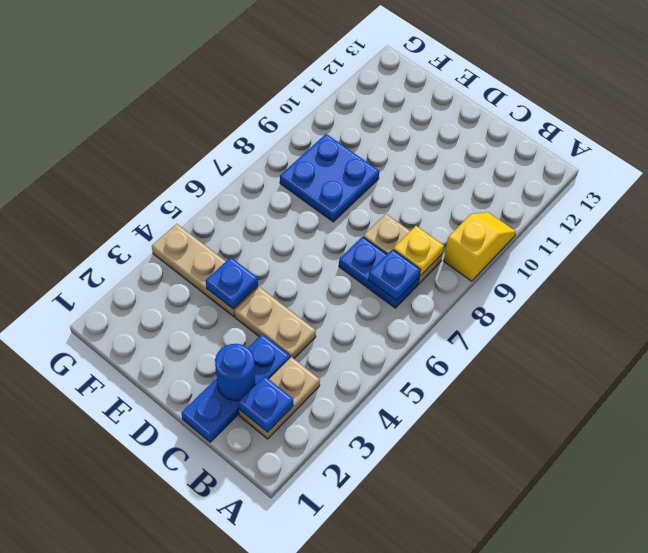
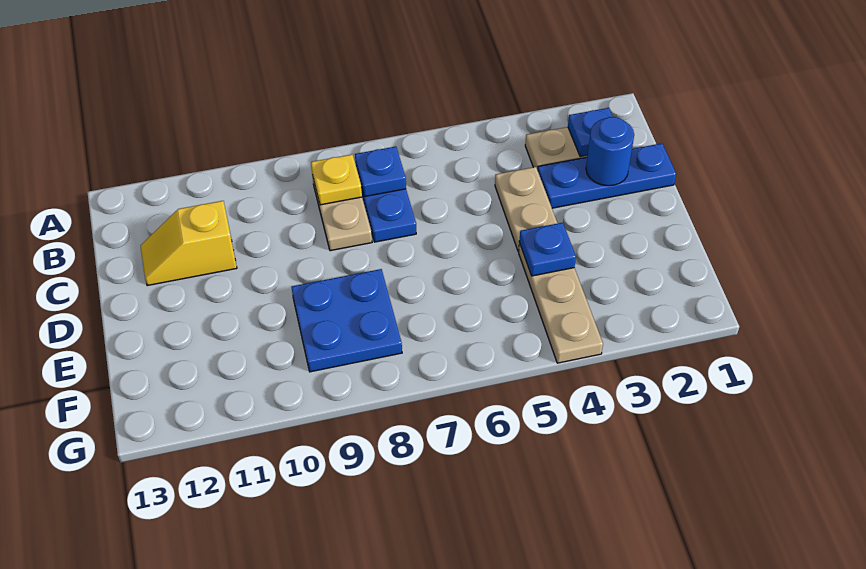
yellow slope A9:A10 level 1 top 9 -> yellow slope C11:C12 level 1 top 11

